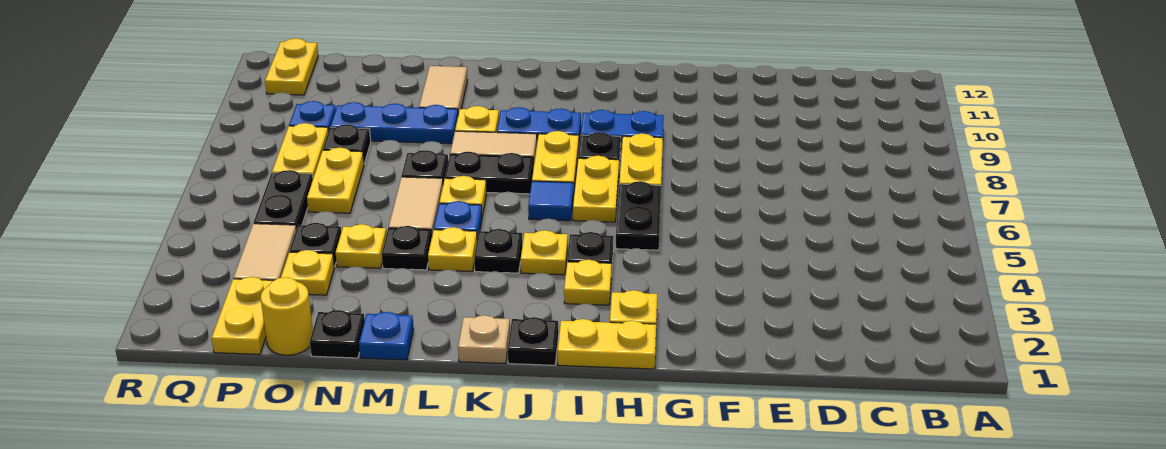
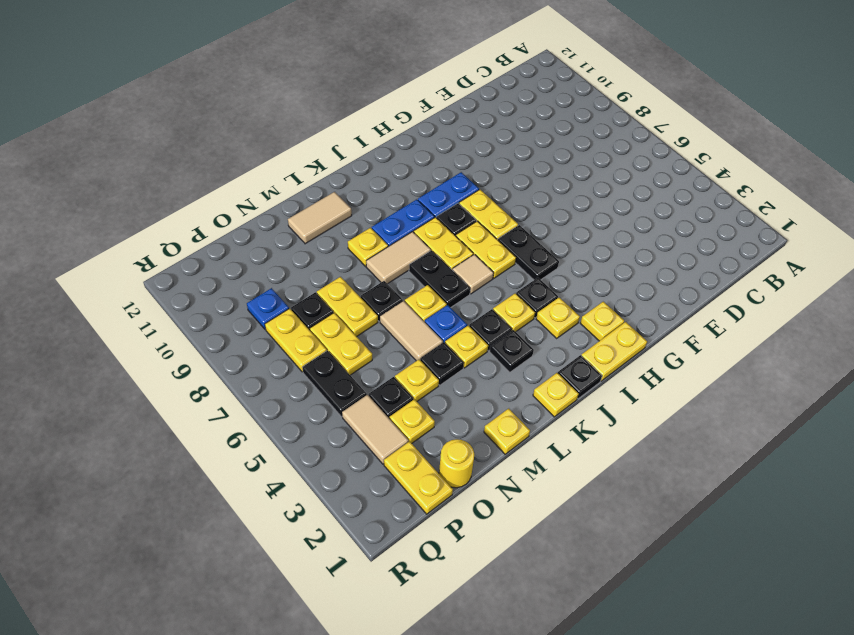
blue tile J6 level 1 -> tan tile J6 level 1
tan plate K1 level 1 -> yellow plate K1 level 1
black plate K7:L7 level 1 -> black plate K6:K7 level 1
blue plate M1 level 1 -> yellow plate M1 level 1
blue plate M9:O9 level 1 -> none
tan tile M10:M11 level 1 -> tan tile L11:M11 level 1
black plate N1 level 1 -> black plate K3 level 1
yellow plate Q11:Q12 level 1 -> yellow plate N7:N8 level 1

